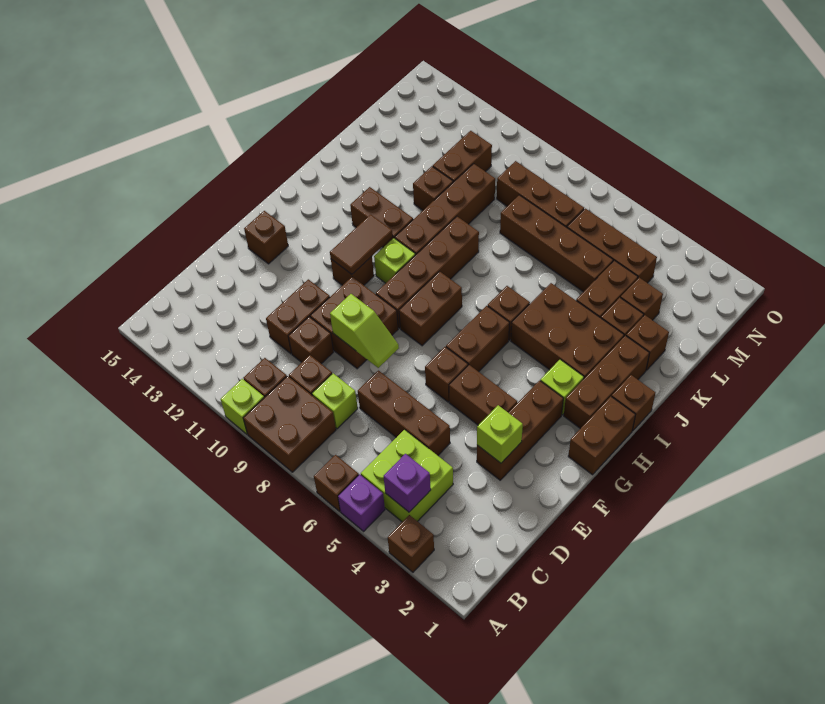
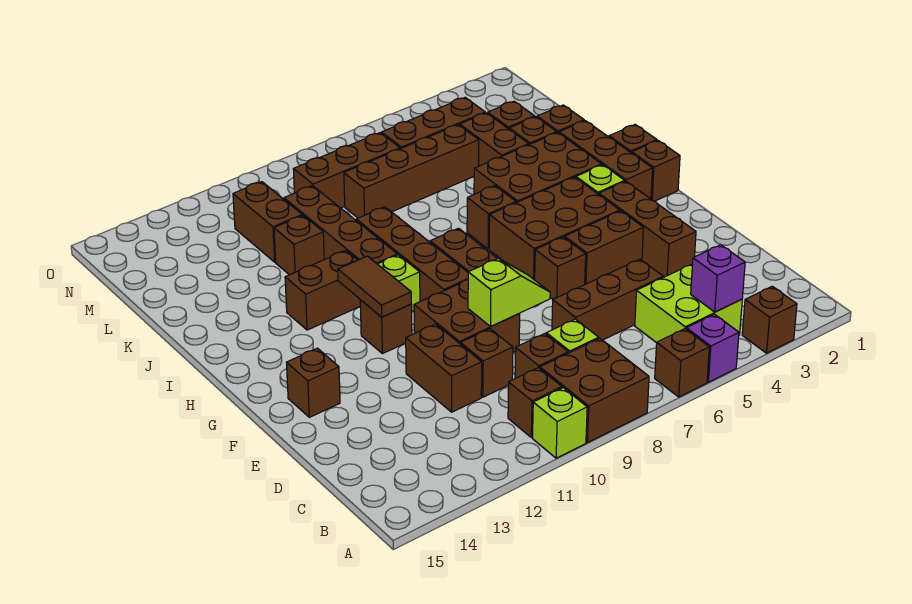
lime brick E3 level 2 -> none
brown brick G1:H1 level 1 -> brown brick H1 level 1
brown brick G6:H6 level 1 -> brown brick G4:H6 level 1

